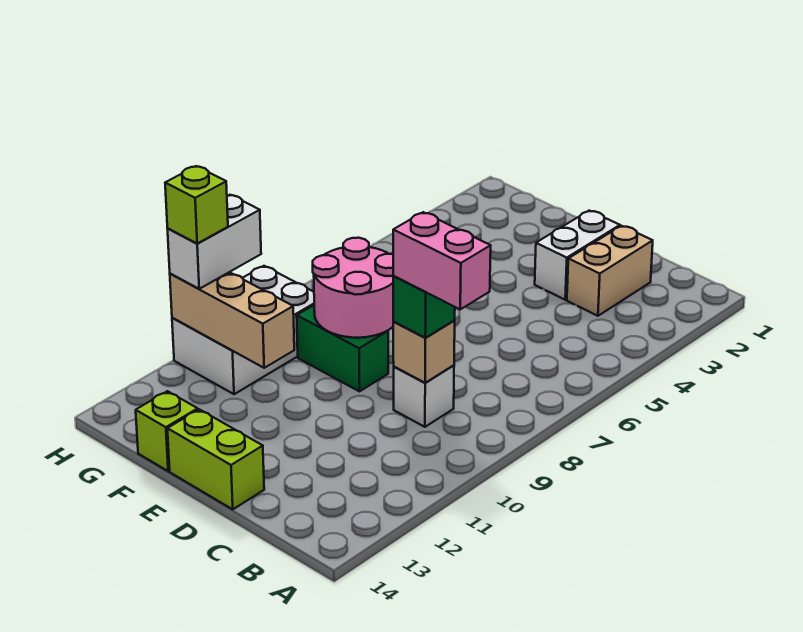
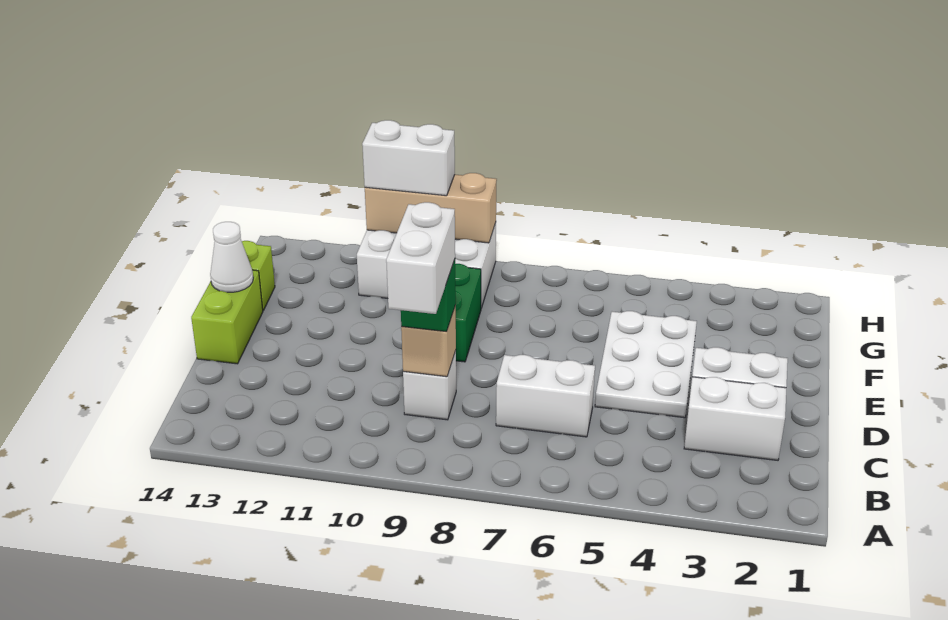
pink brick B9:C9 level 4 -> white brick B9:C9 level 4
tan brick C2:C3 level 1 -> white brick C2:C3 level 1
none -> white brick C6:C7 level 1
none -> white plate D4:F5 level 1
pink round brick E8:F9 level 2 -> none
none -> white cone E14 level 2
tan brick F11:H11 level 2 -> tan brick H9:H11 level 2
lime brick H11 level 4 -> none

